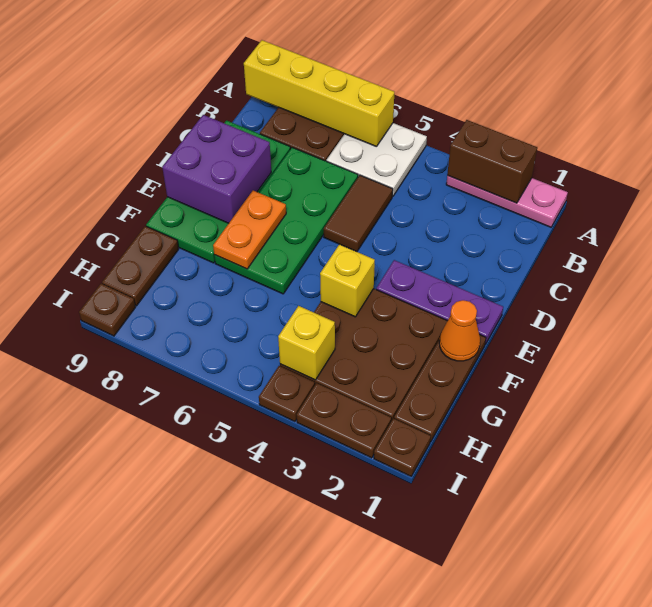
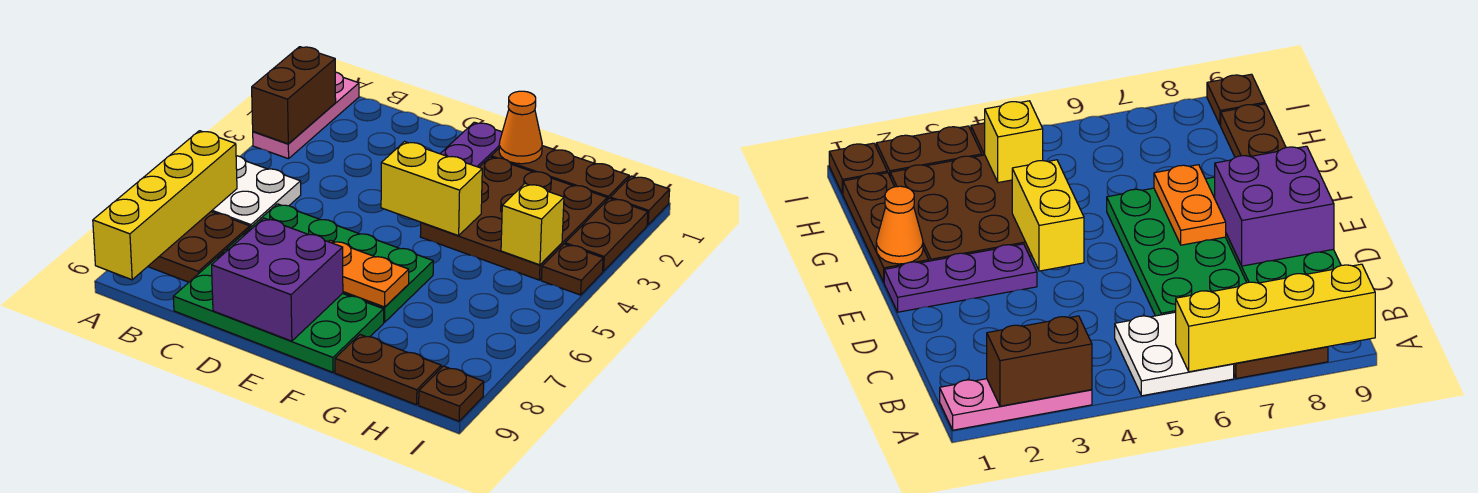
brown tile C5:D5 level 1 -> none
yellow brick F4 level 2 -> yellow brick E4:F4 level 2

